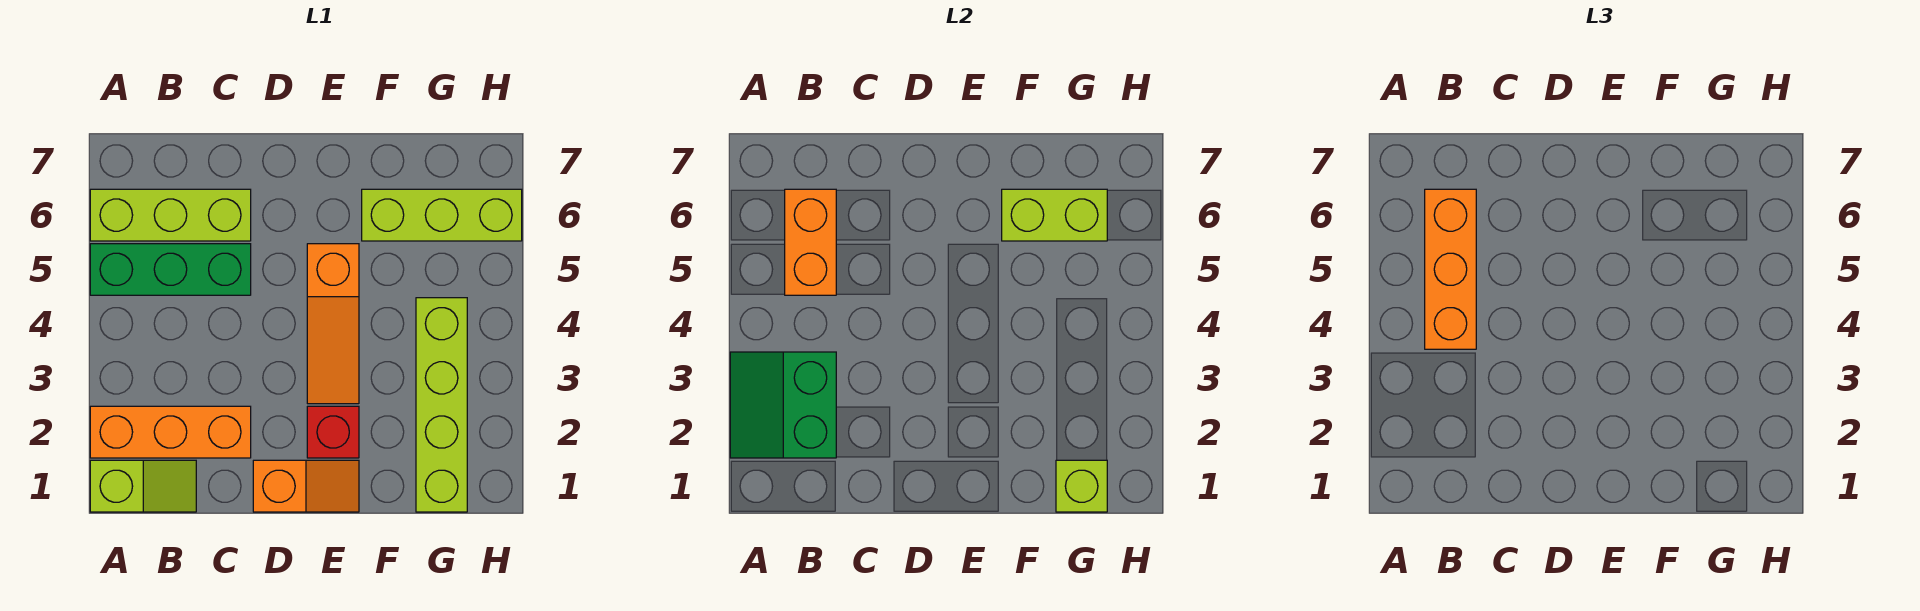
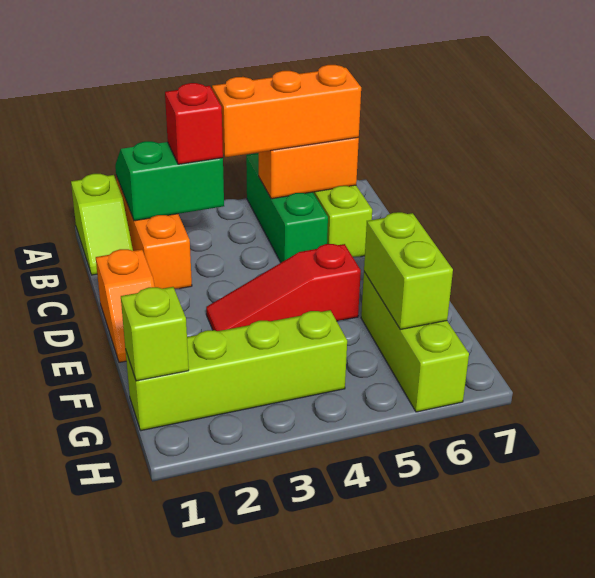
red brick E2 level 1 -> red brick B3 level 3
orange slope E3:E5 level 1 top 5 -> red slope E3:E5 level 1 top 5

